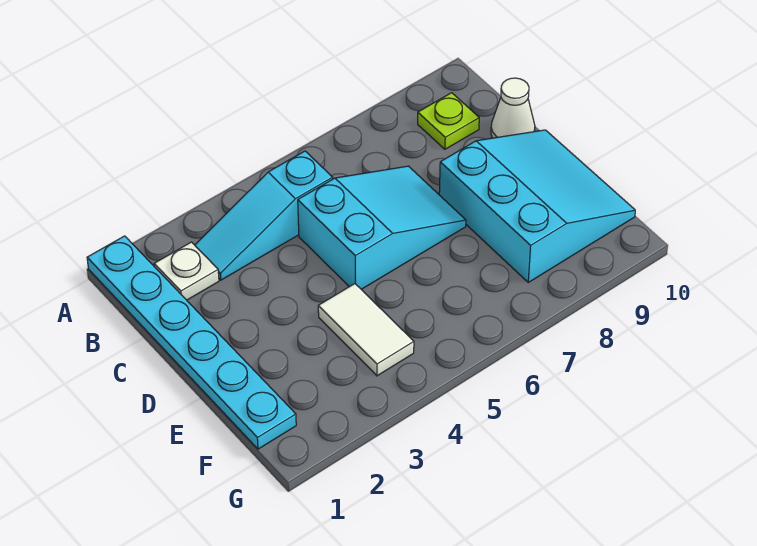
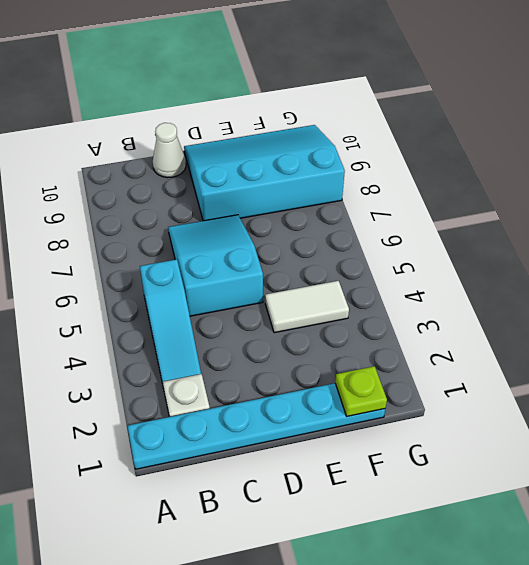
lime plate B9 level 1 -> lime plate F1 level 2
cyan slope D8:F10 level 1 top 8 -> cyan slope D8:G10 level 1 top 8

